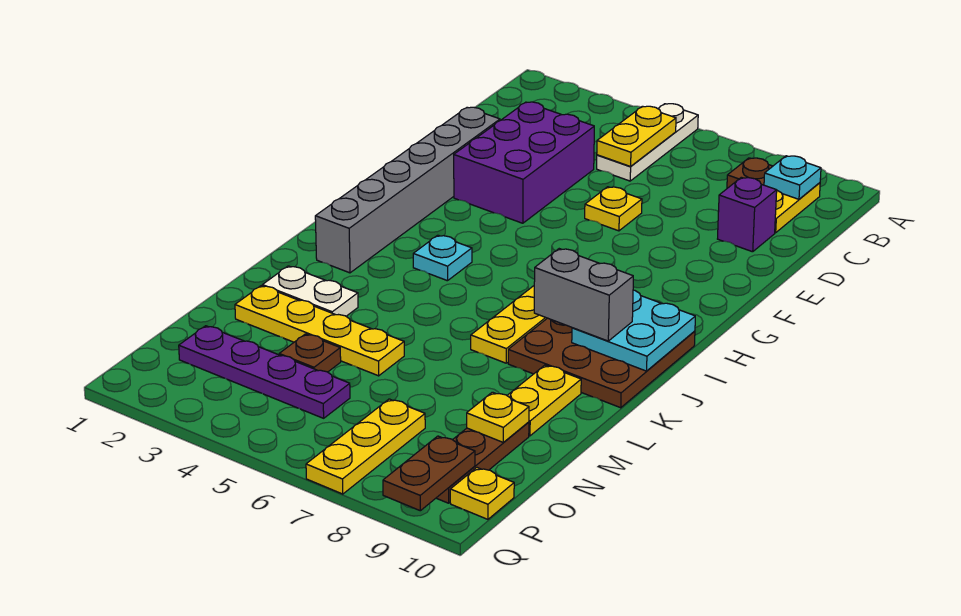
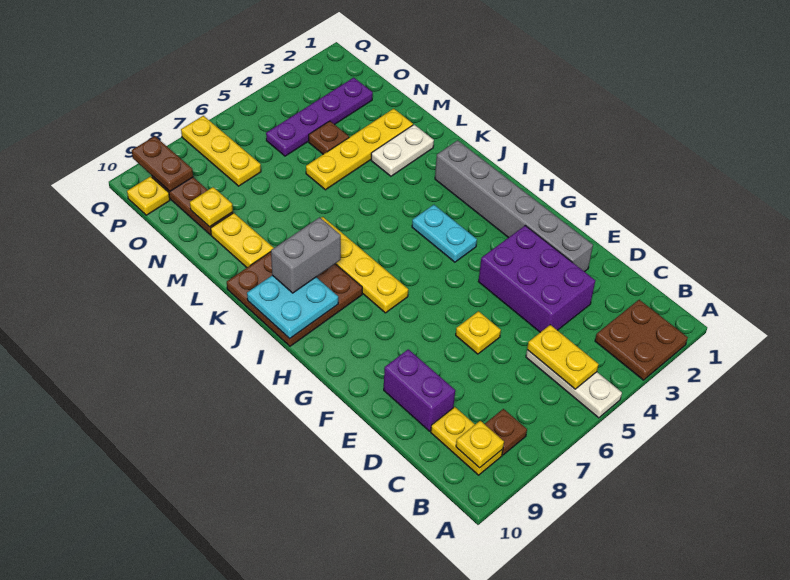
none -> brown plate A2:B3 level 1
cyan plate B9 level 2 -> yellow plate B9 level 2
purple brick D9 level 1 -> purple brick D9:E9 level 1
cyan plate I4 level 1 -> cyan plate H4:I4 level 1

